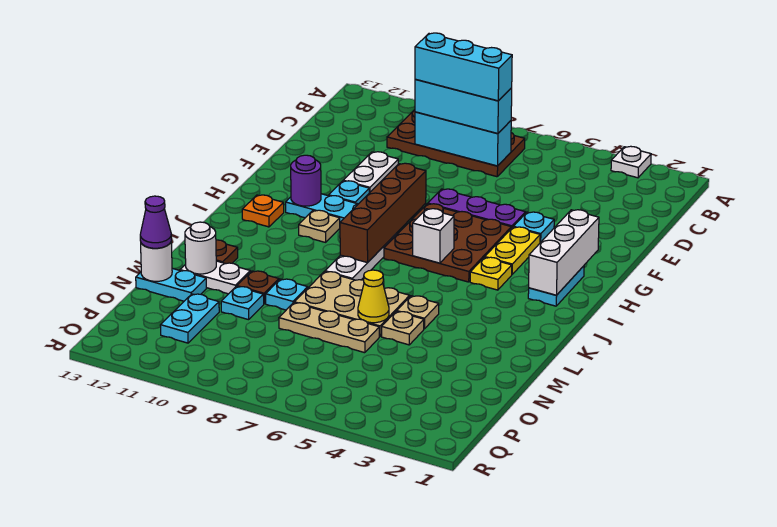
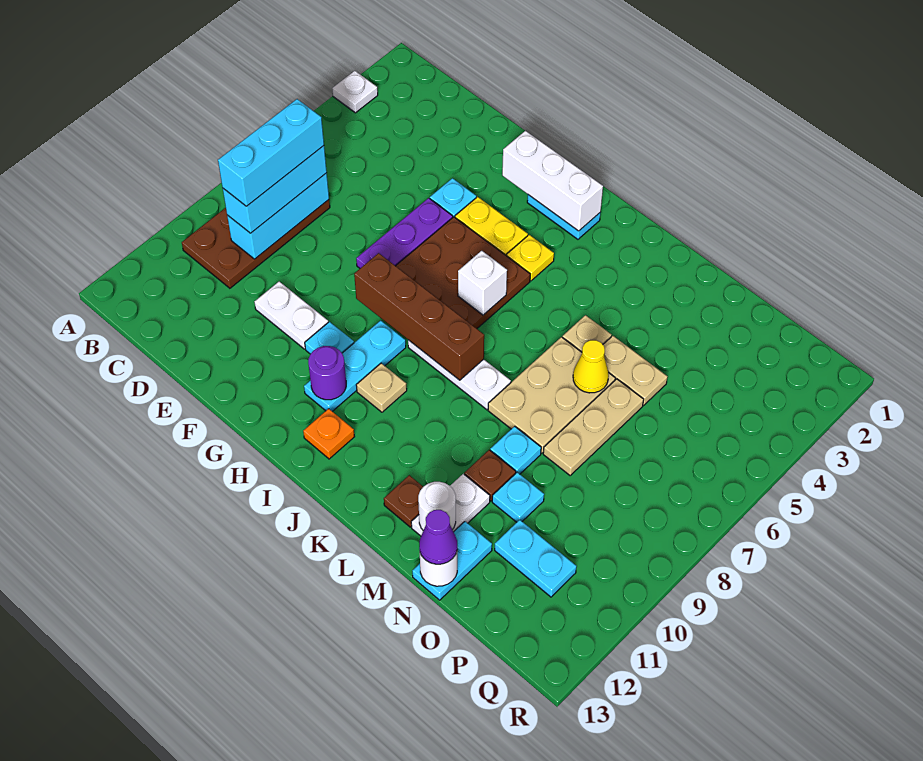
tan plate M5 level 1 -> tan plate M5:N5 level 1

